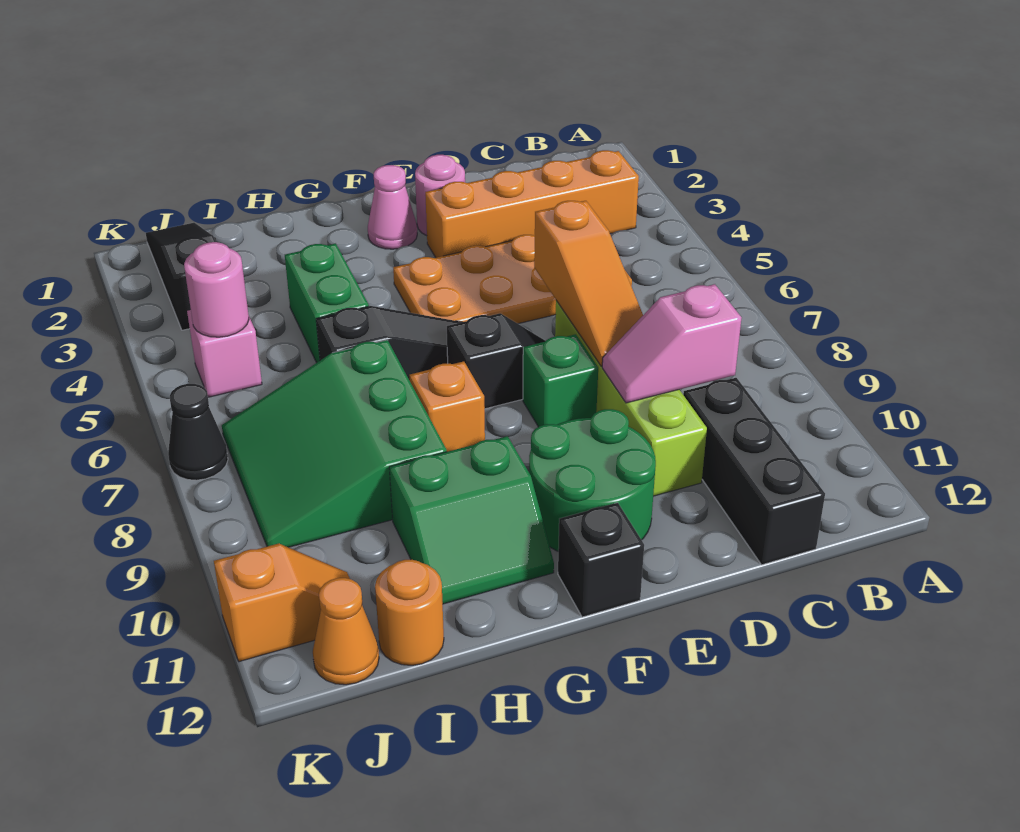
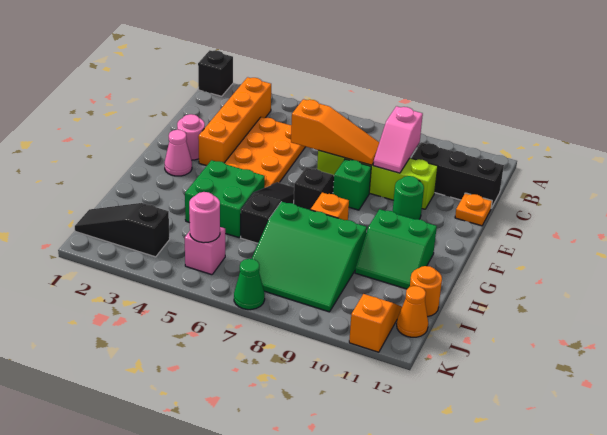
none -> orange plate D12 level 1
green round brick E10:F11 level 1 -> green round brick E10 level 1
black brick F12 level 1 -> black brick A1 level 1
green slope G10:H11 level 1 top 10 -> green slope G10:H11 level 1 top G
green brick H4:H5 level 1 -> green brick G4:H5 level 1
black cone K7 level 1 -> green cone K7 level 1

